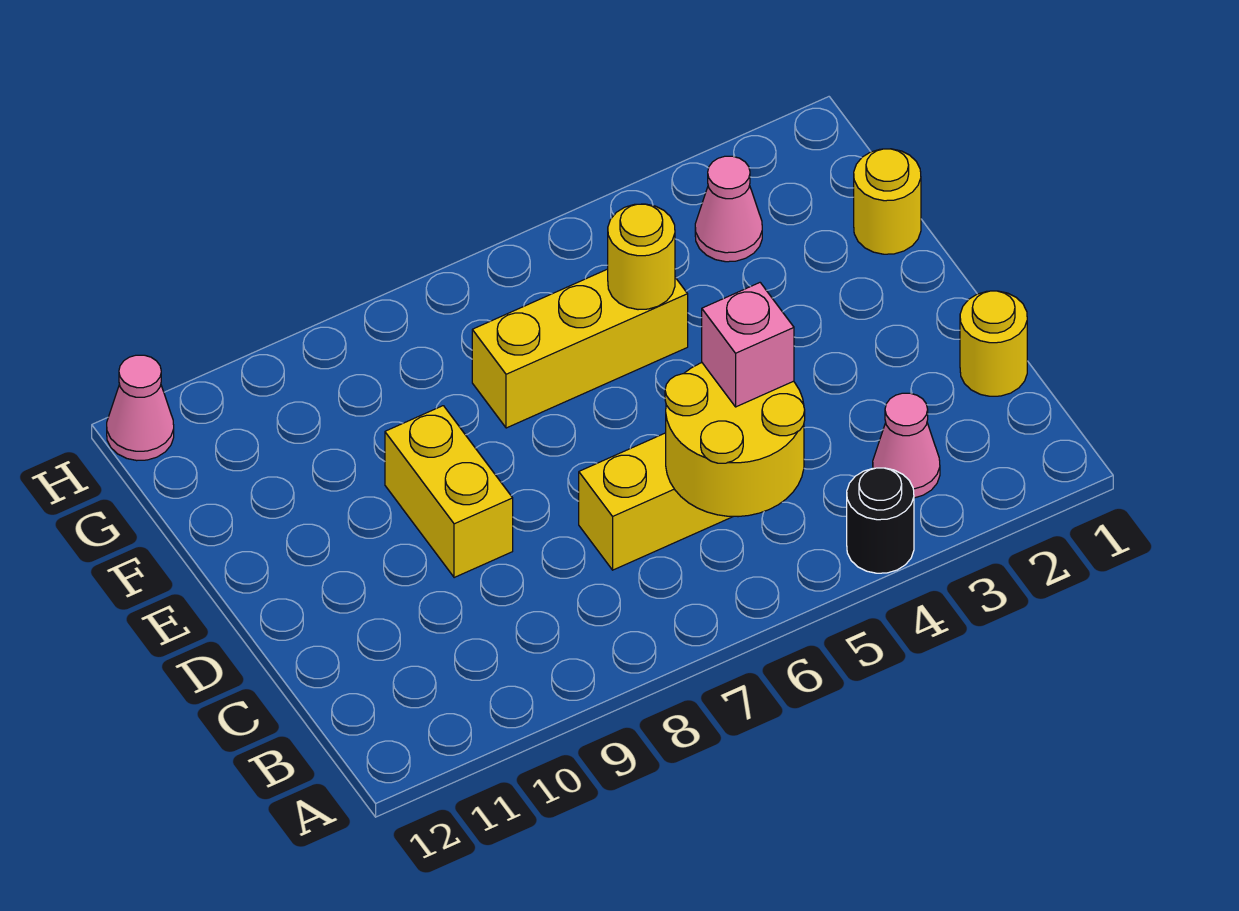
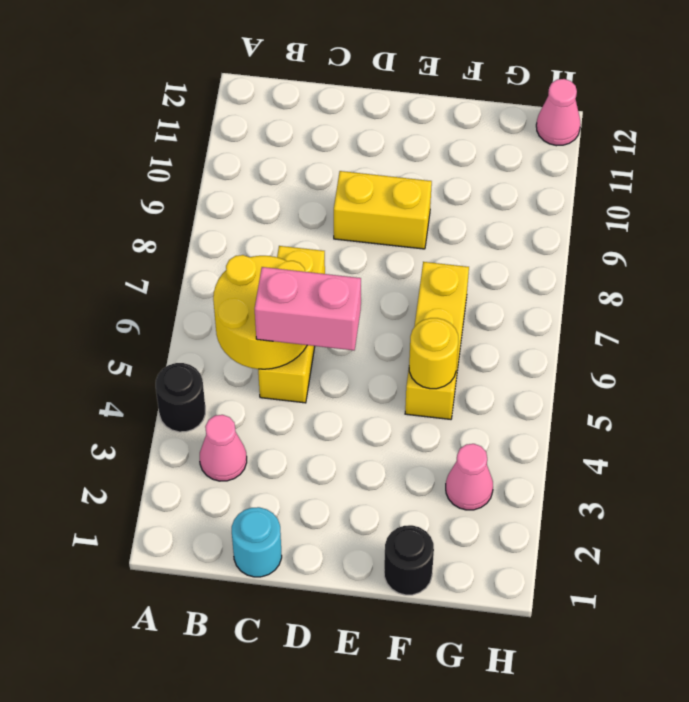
yellow round brick C1 level 1 -> cyan round brick C1 level 1
pink brick C5 level 3 -> pink brick C5:D5 level 3
yellow round brick F1 level 1 -> black round brick F1 level 1

